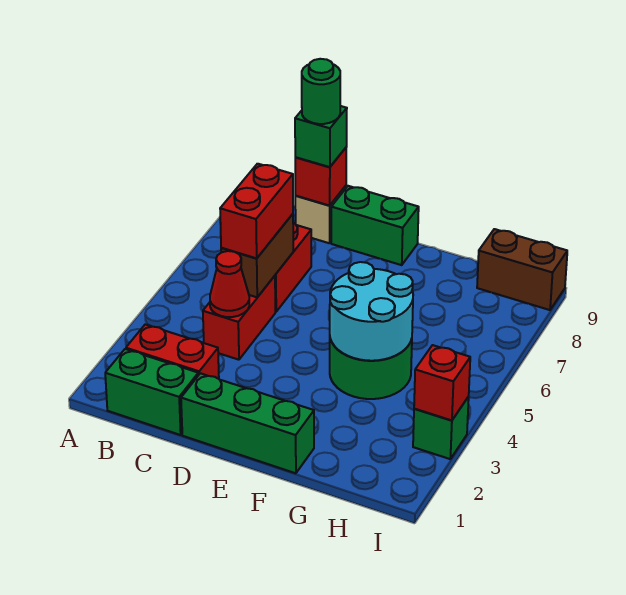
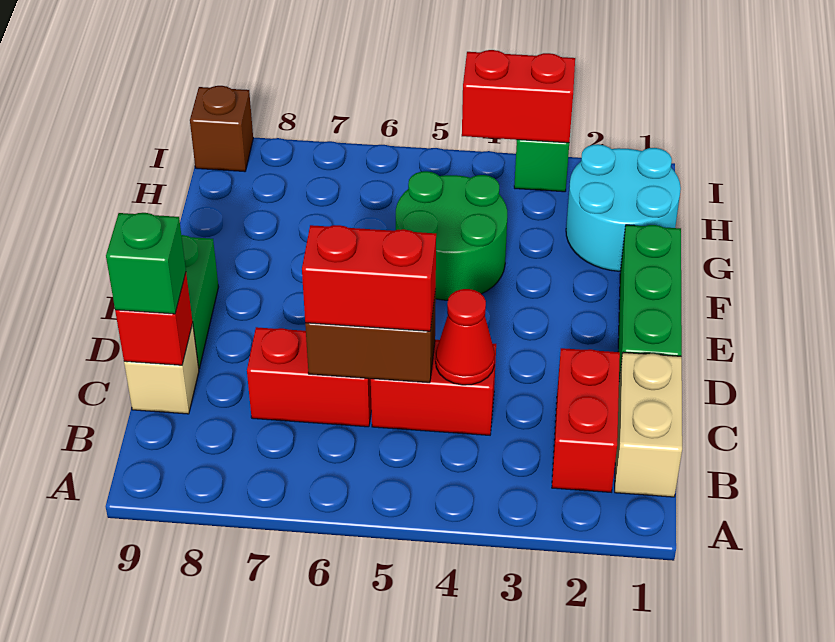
green brick B1:C1 level 1 -> tan brick B1:C1 level 1
green round brick C9 level 4 -> none
cyan round brick F4:G5 level 2 -> cyan round brick G1:H2 level 1
brown brick H9:I9 level 1 -> brown brick I9 level 1
red brick I3 level 2 -> red brick I3:I4 level 2

